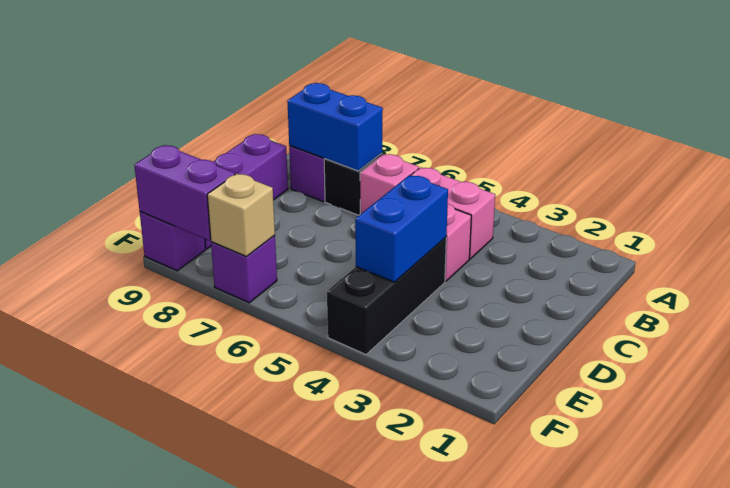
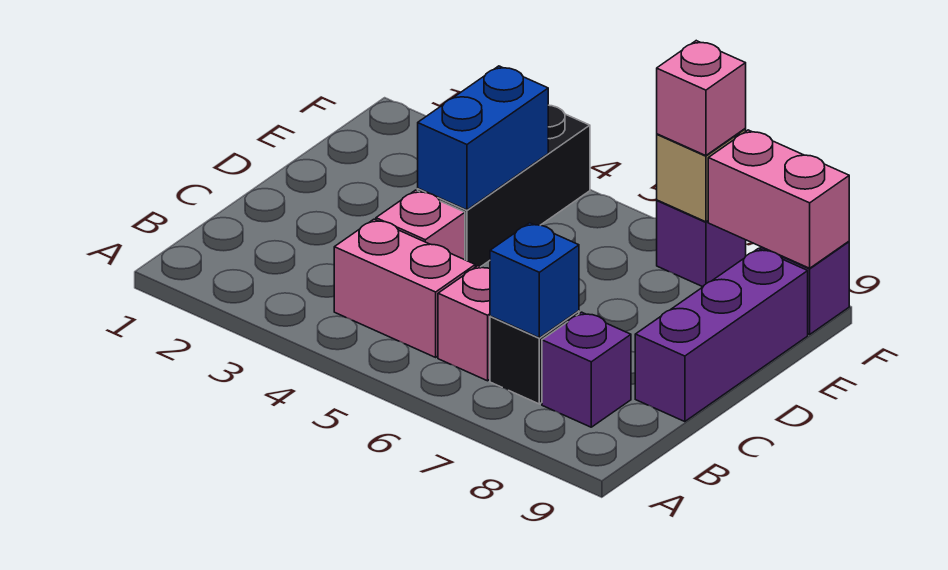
blue brick B7:B8 level 2 -> blue brick B7 level 2
none -> pink brick F7 level 3
purple brick F8:F9 level 2 -> pink brick F8:F9 level 2

